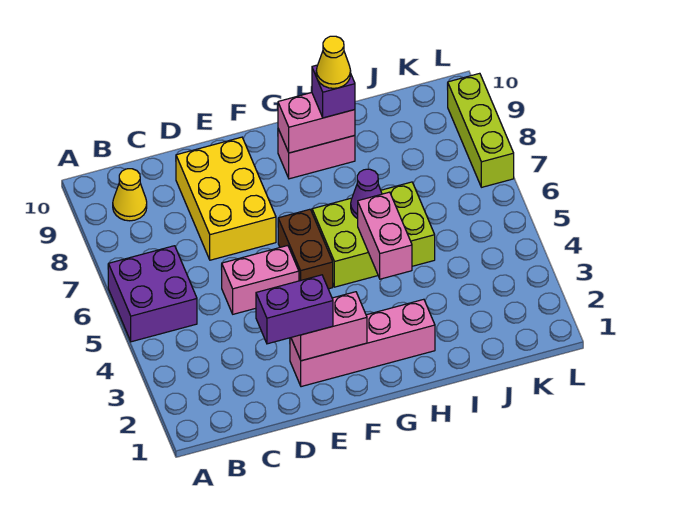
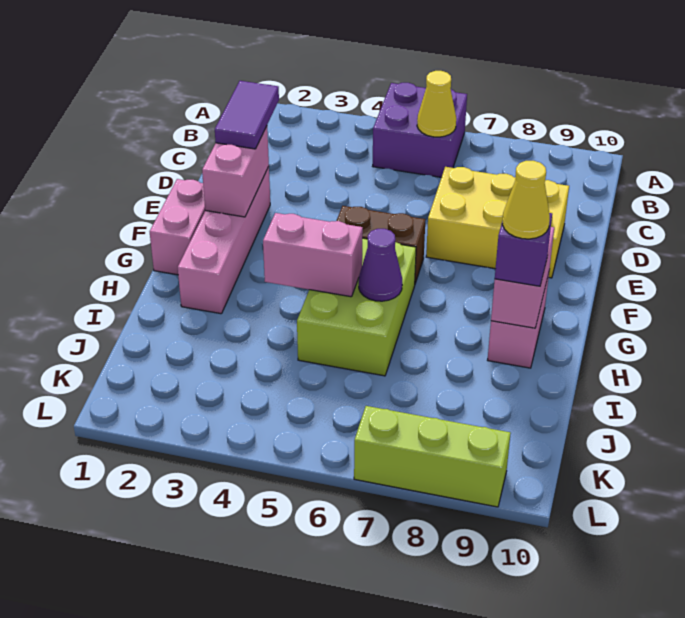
yellow cone B9 level 1 -> yellow cone B6 level 2
purple brick D2:E2 level 3 -> purple tile D2:E2 level 3
pink brick D5:E5 level 1 -> pink brick F1:G1 level 1

